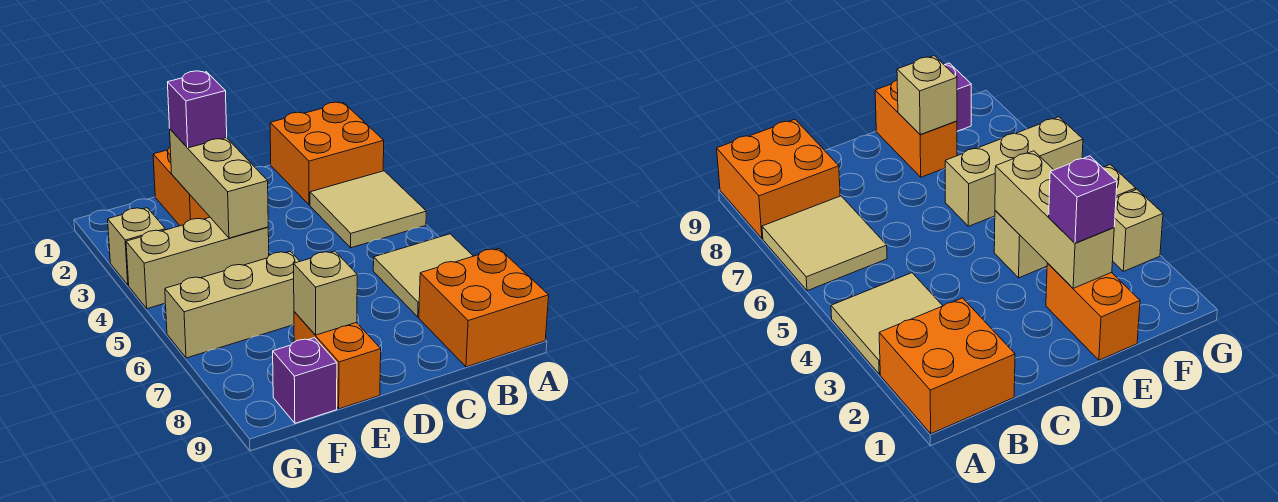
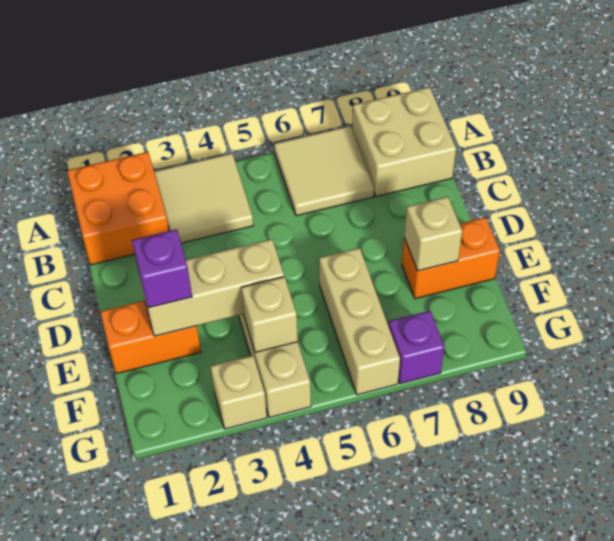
orange brick A8:B9 level 1 -> tan brick A8:B9 level 1
none -> tan brick F4 level 2
purple brick F9 level 1 -> purple brick G7 level 1

